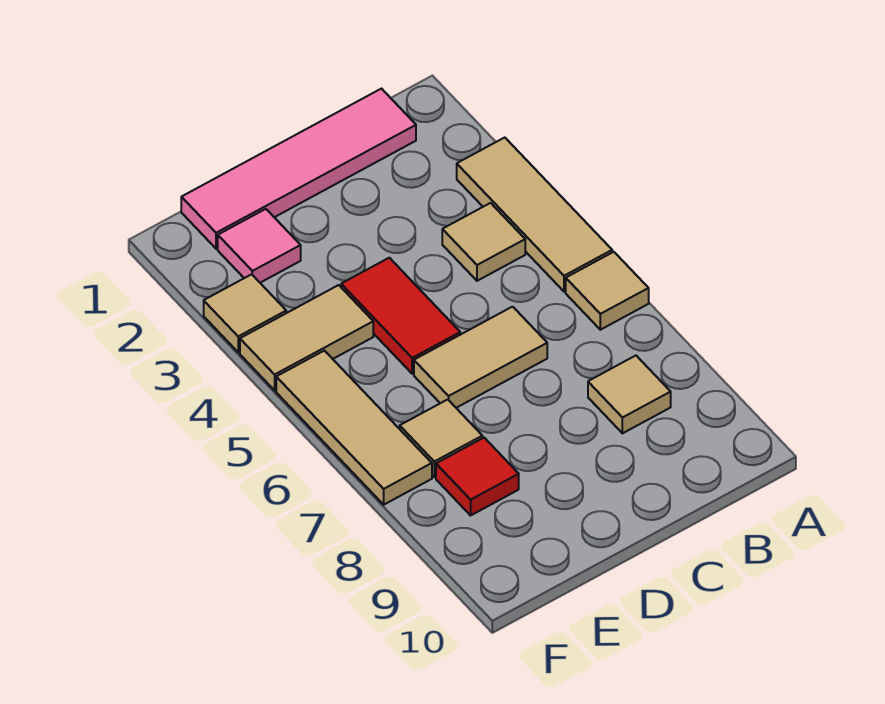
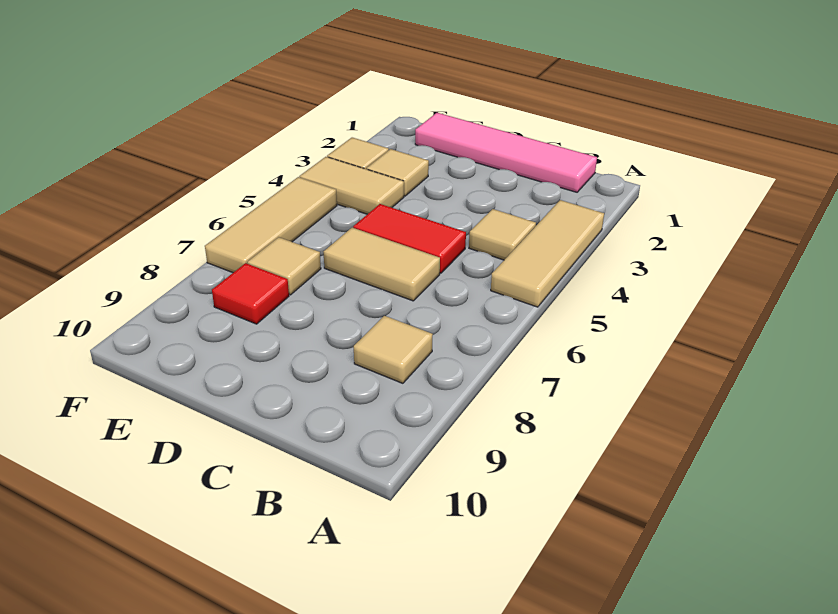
tan tile A6 level 1 -> tan tile E3 level 1
red tile D4:D5 level 1 -> red tile C5:D5 level 1
pink tile E2 level 1 -> none

